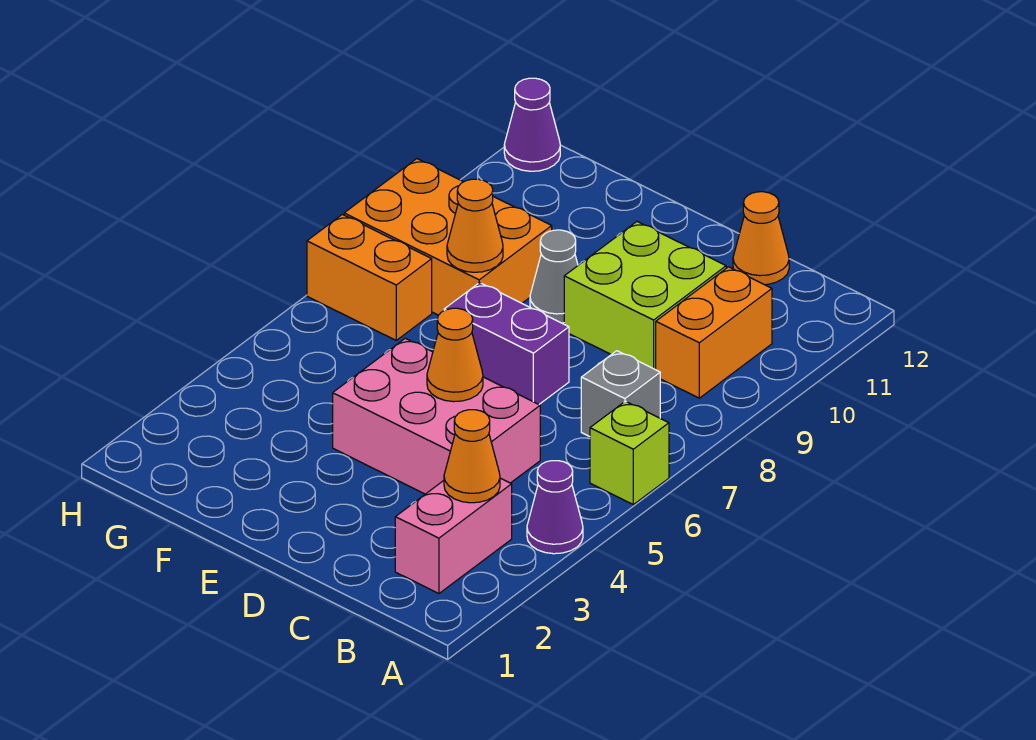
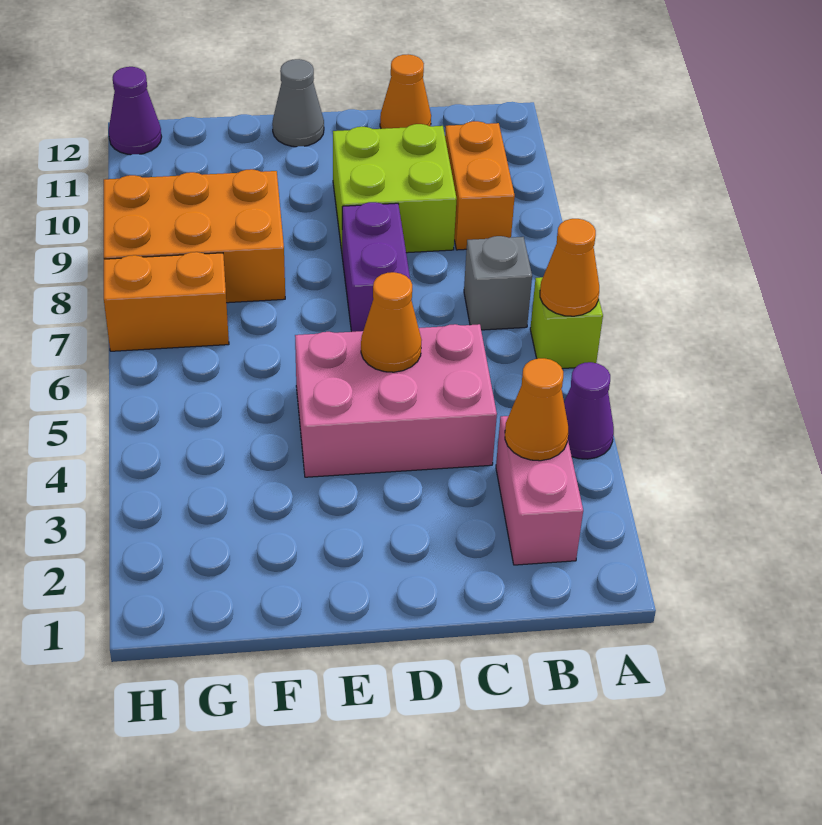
purple brick D7:E7 level 1 -> purple brick D7:D8 level 1
grey cone E9 level 1 -> grey cone E12 level 1
orange cone F8 level 2 -> orange cone A6 level 2

